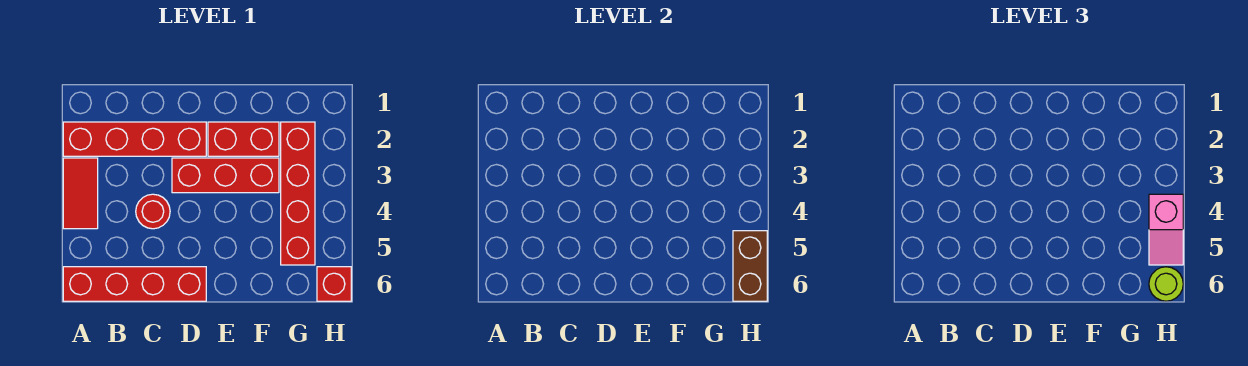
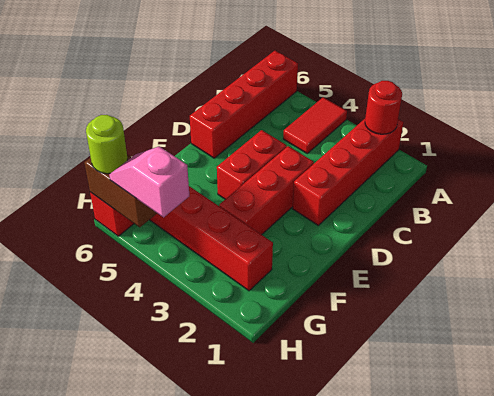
red tile A3:A4 level 1 -> red tile A4:B4 level 1
red round brick C4 level 1 -> red round brick A2 level 2
red brick E2:F2 level 1 -> red brick D4:E4 level 1

